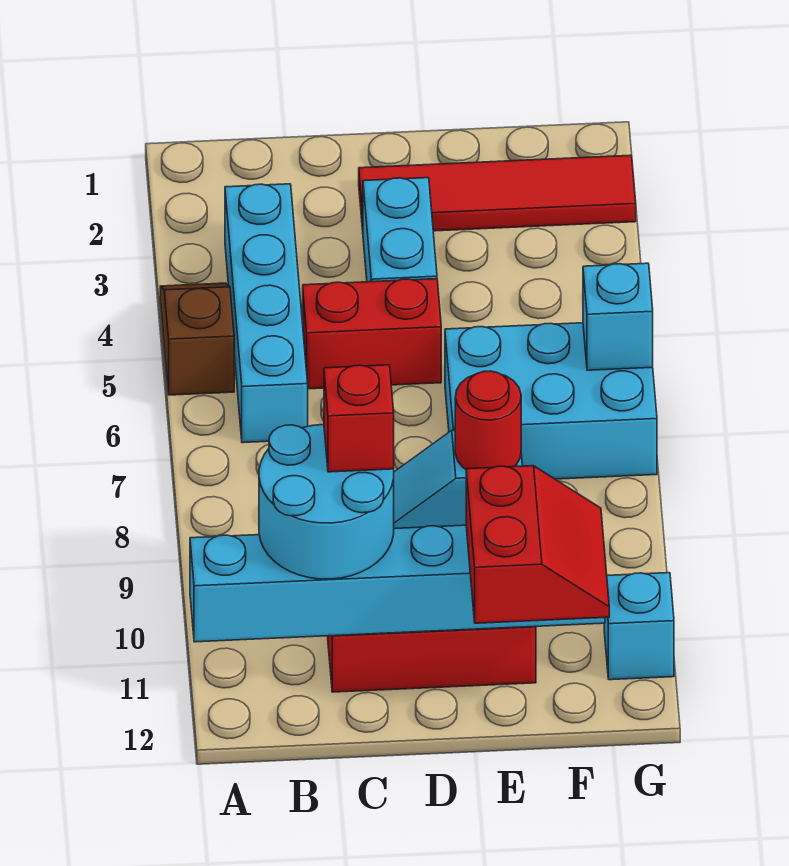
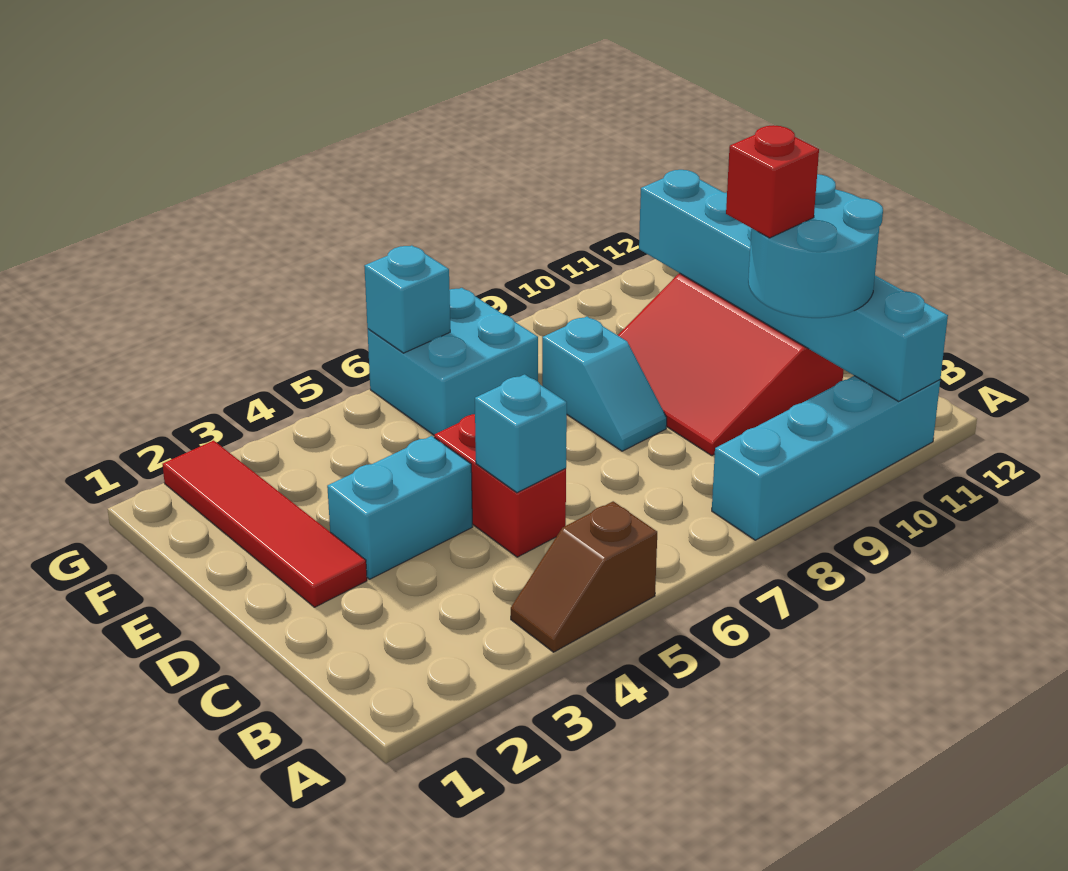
cyan brick B3:B6 level 1 -> cyan brick A8:A11 level 1
cyan brick E6:G7 level 1 -> cyan brick F6:G7 level 1
red round brick E8 level 2 -> none
red slope E11:F12 level 3 top E -> none
cyan brick G11 level 1 -> cyan brick C5 level 2

